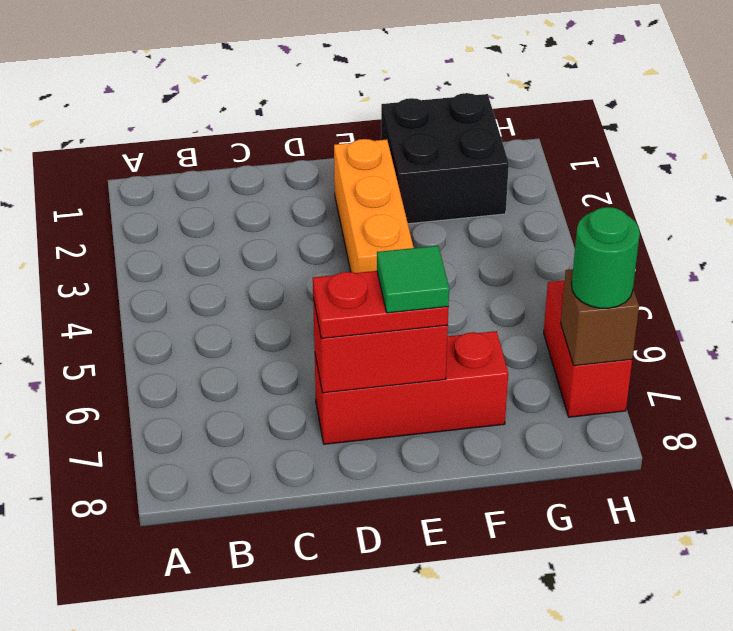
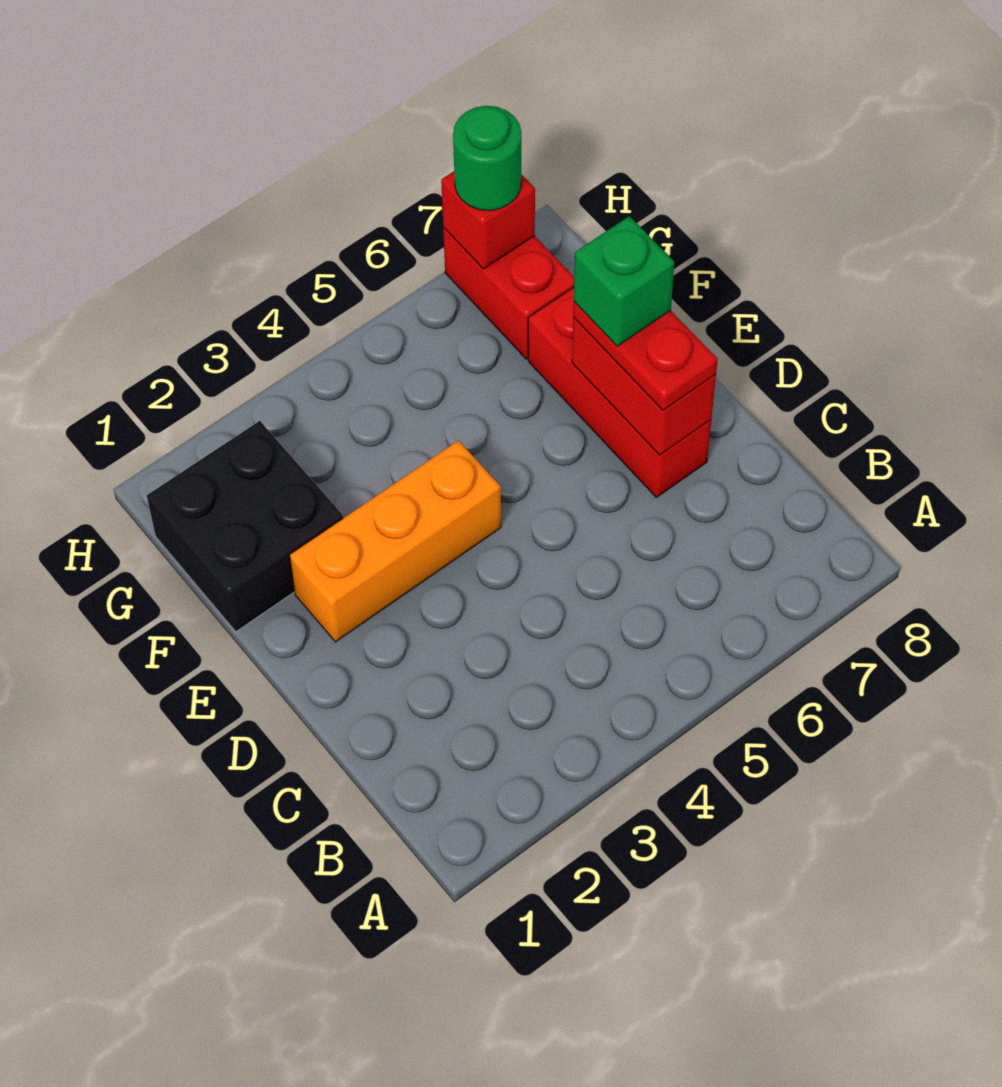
green tile E7 level 4 -> green brick E7 level 4
red brick H6:H7 level 1 -> red brick G7:H7 level 1
brown brick H7 level 2 -> red brick H7 level 2

